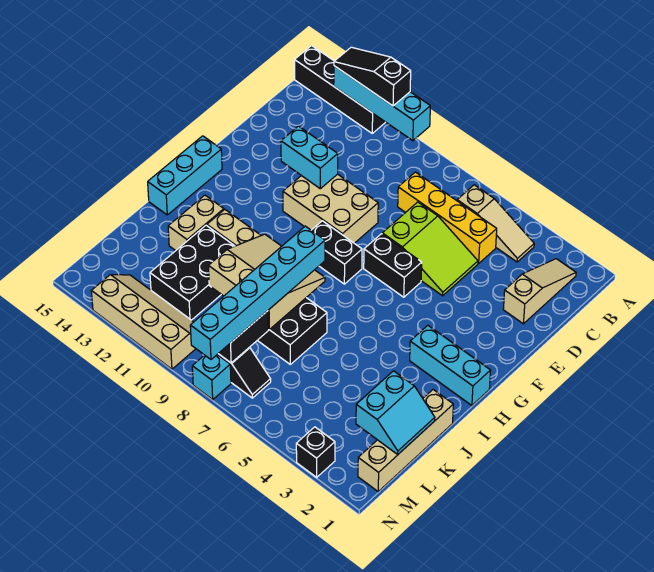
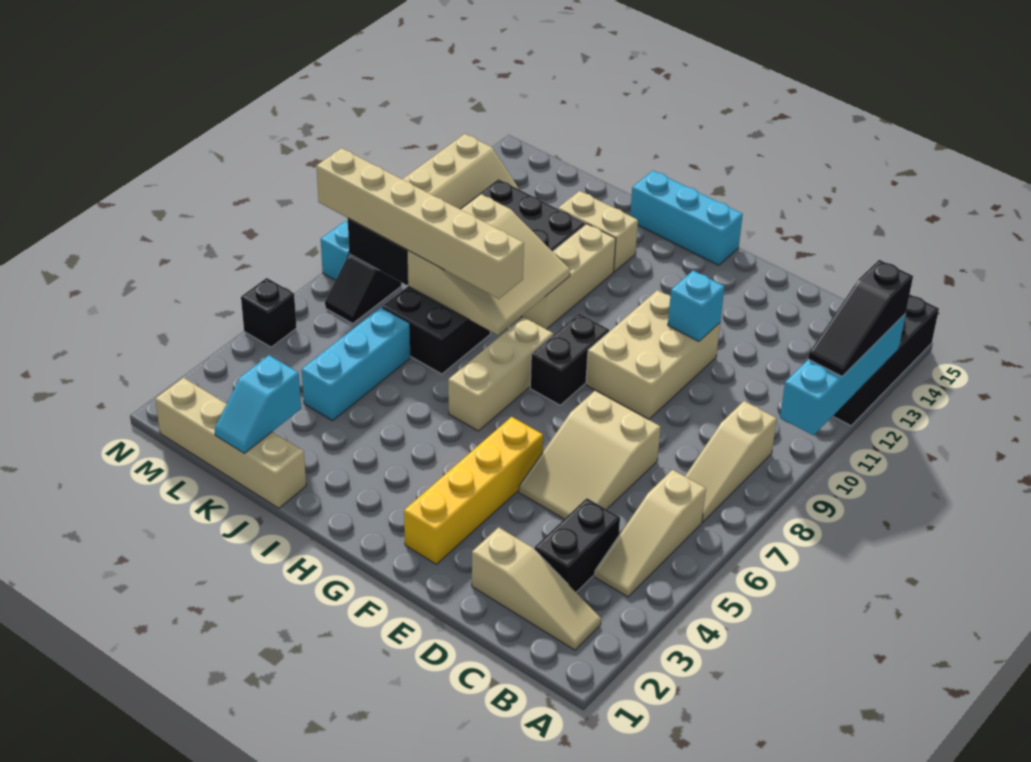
black slope A11:A13 level 3 top 11 -> black slope A11:A13 level 3 top 13
none -> tan slope B7:B9 level 1 top 9
yellow brick C5:C8 level 1 -> yellow brick F2:F5 level 1
lime slope D5:E7 level 1 top 7 -> tan slope D5:E7 level 1 top 7
cyan brick E11:E12 level 2 -> cyan brick E11 level 2
black brick F6:F7 level 1 -> black brick C3:C4 level 1
cyan brick H1:H3 level 1 -> cyan brick K4:K6 level 1
none -> tan brick H6:H8 level 1
cyan brick I8:N8 level 3 -> tan brick I8:N8 level 3
cyan slope K1:L2 level 2 top 2 -> cyan slope K1:K2 level 2 top 2
black brick N3 level 1 -> black brick N5 level 1

